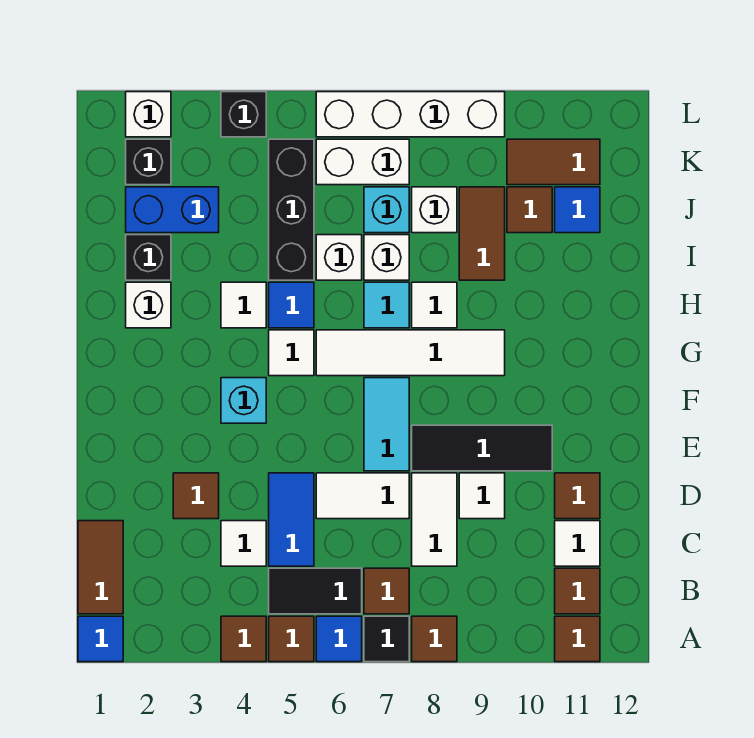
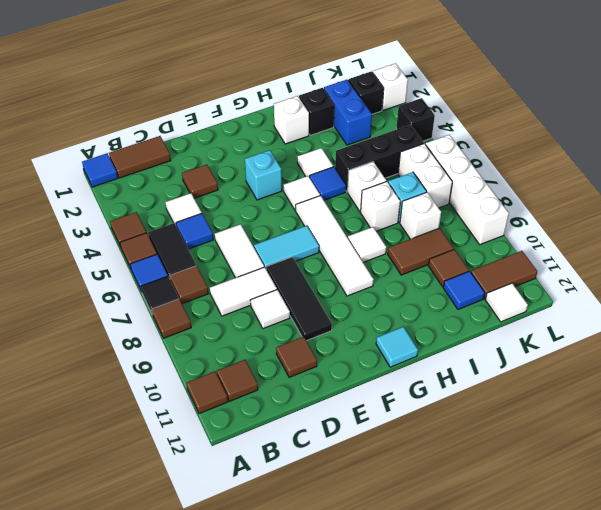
blue tile C5:D5 level 1 -> blue tile C5 level 1
white tile C11 level 1 -> white tile K12 level 1
cyan tile H7 level 1 -> cyan tile G12 level 1
brown tile K10:K11 level 1 -> brown tile K11:L11 level 1

